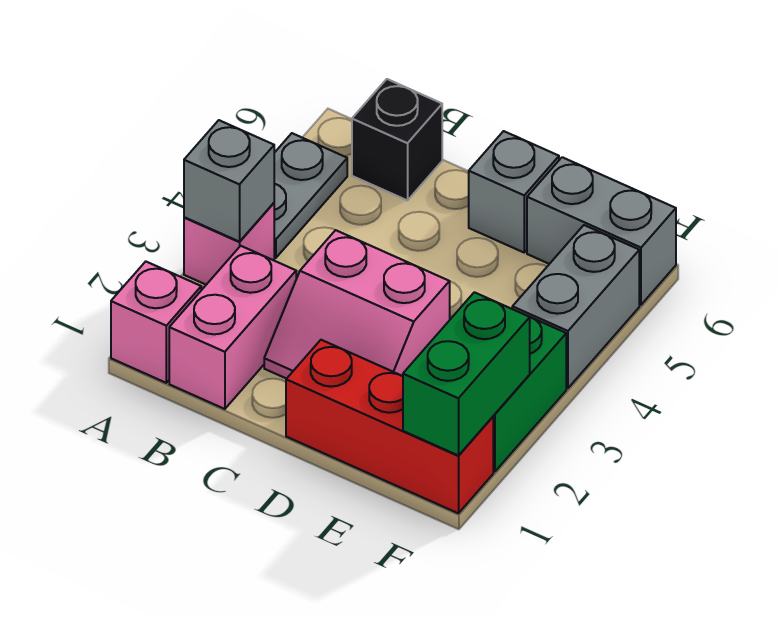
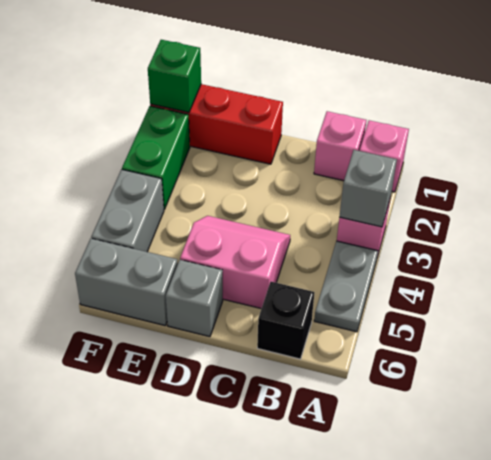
pink brick B1:B2 level 1 -> pink brick B1 level 1
pink slope C2:D3 level 1 top 3 -> pink slope C4:D5 level 1 top 5
green brick F1:F2 level 2 -> green brick F1 level 2

